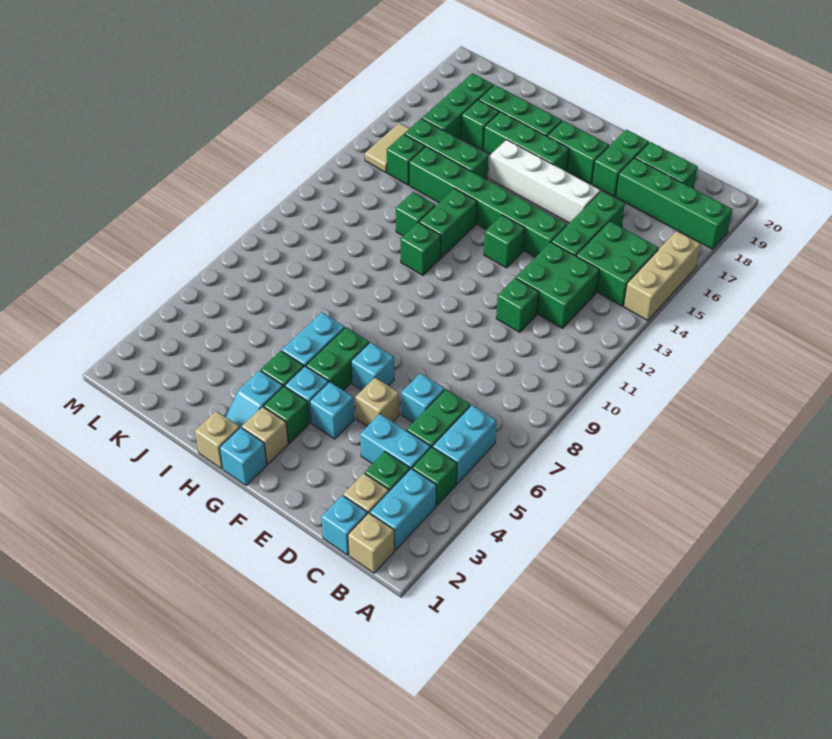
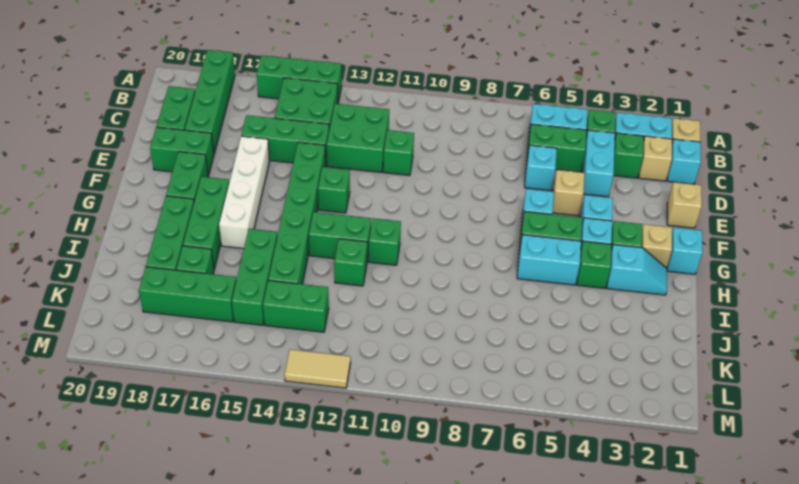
tan brick A14:A16 level 1 -> green brick A14:A16 level 1
tan brick H1 level 1 -> tan brick E1 level 1
green brick K14 level 1 -> green brick K13:K14 level 1
tan tile L14:L15 level 1 -> tan tile M12:M13 level 1

